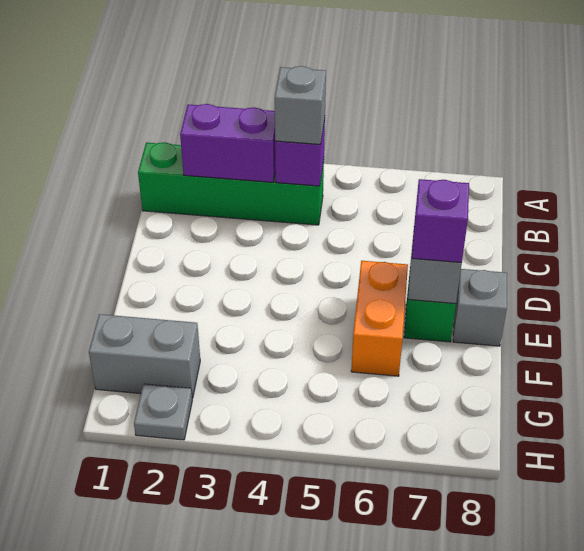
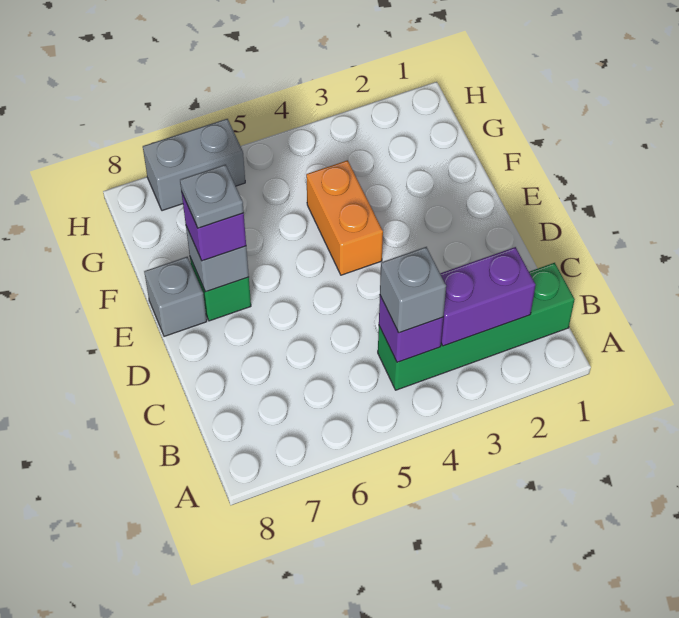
orange brick E6:F6 level 1 -> orange brick E4:F4 level 1
grey brick G1:G2 level 1 -> grey brick H6:H7 level 1
grey plate H2 level 1 -> grey plate E7 level 4

